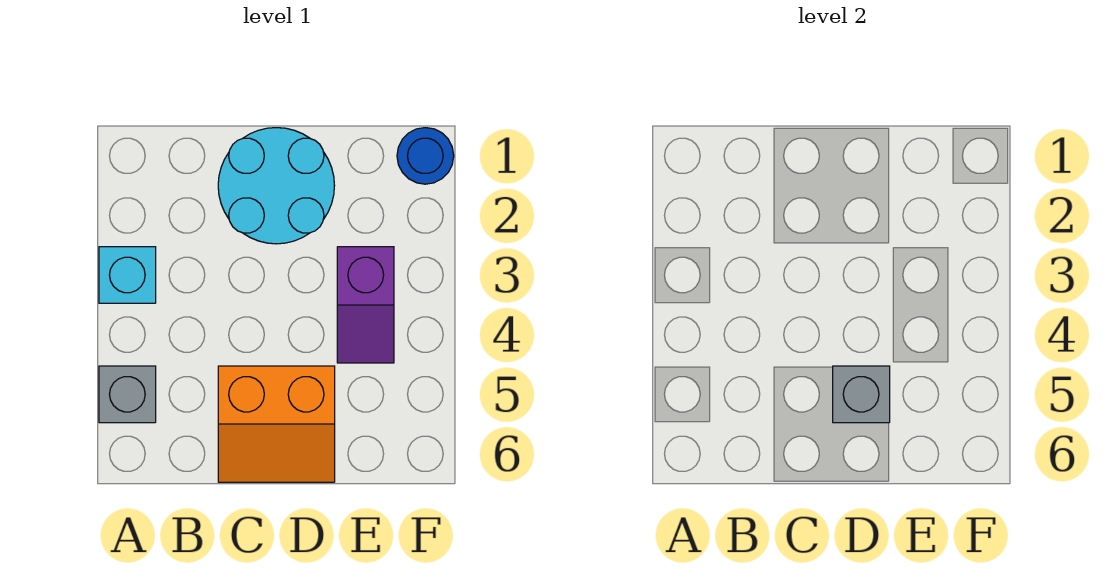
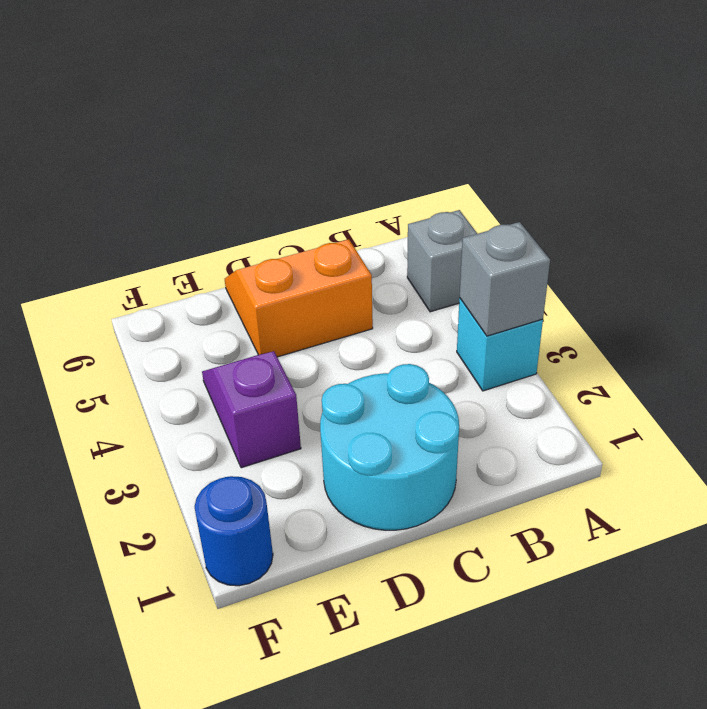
grey brick D5 level 2 -> grey brick A3 level 2

